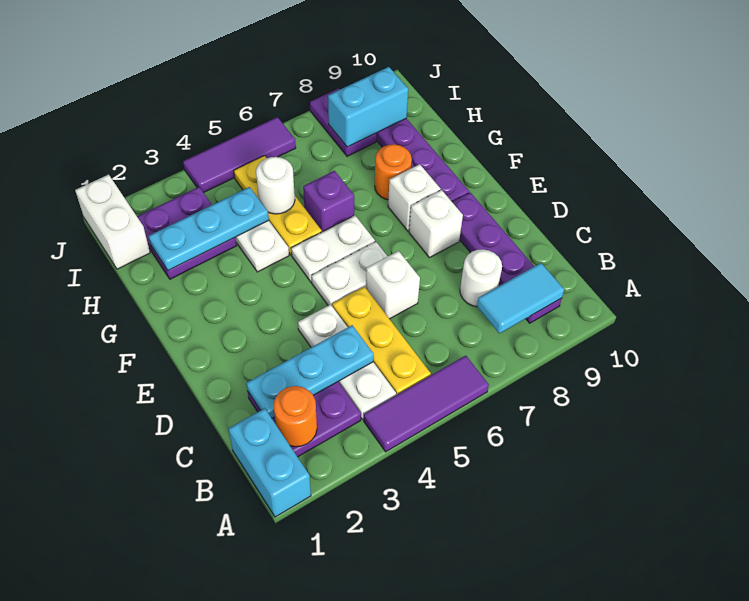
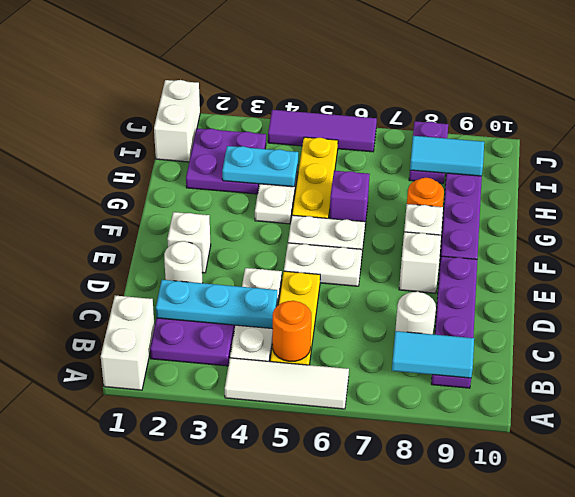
cyan brick A1:B1 level 1 -> white brick A1:B1 level 1
purple tile A4:A6 level 1 -> white tile A4:A6 level 1
orange round brick B2 level 2 -> orange round brick B5 level 2
white brick D6 level 1 -> white brick E2 level 1
cyan plate H2:H4 level 2 -> cyan plate H3:H4 level 2
white round brick H5 level 2 -> white round brick D2 level 1
cyan brick I8:I9 level 2 -> cyan tile I8:I9 level 2

